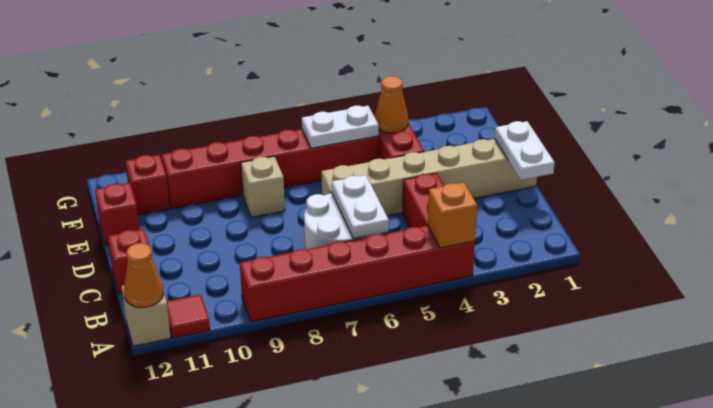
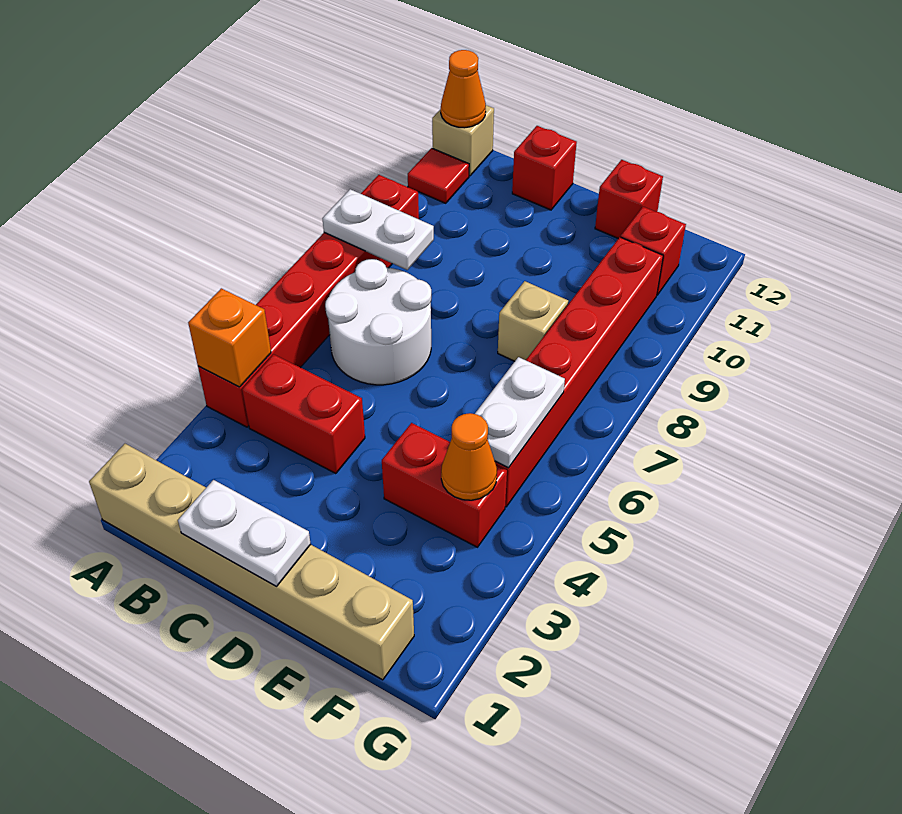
white plate B6:C6 level 2 -> white plate A8:B8 level 2
tan brick D1:D6 level 1 -> tan brick A1:F1 level 1

